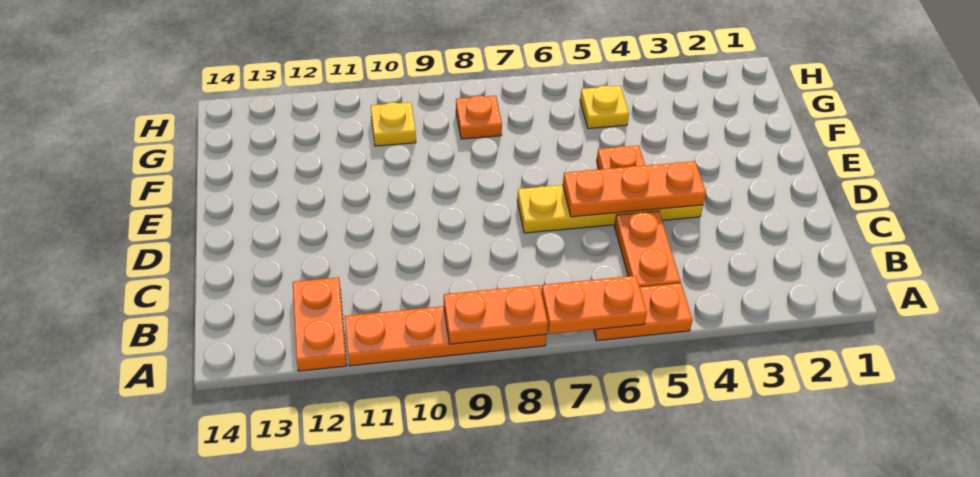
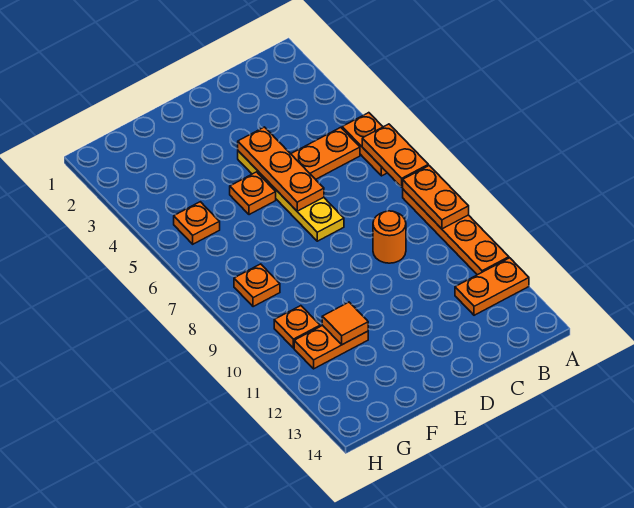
none -> orange round brick C9 level 1
none -> orange plate F11:G11 level 1
none -> orange tile F11 level 2
yellow plate G5 level 1 -> orange plate G5 level 1
yellow plate G10 level 1 -> orange plate G10 level 1

